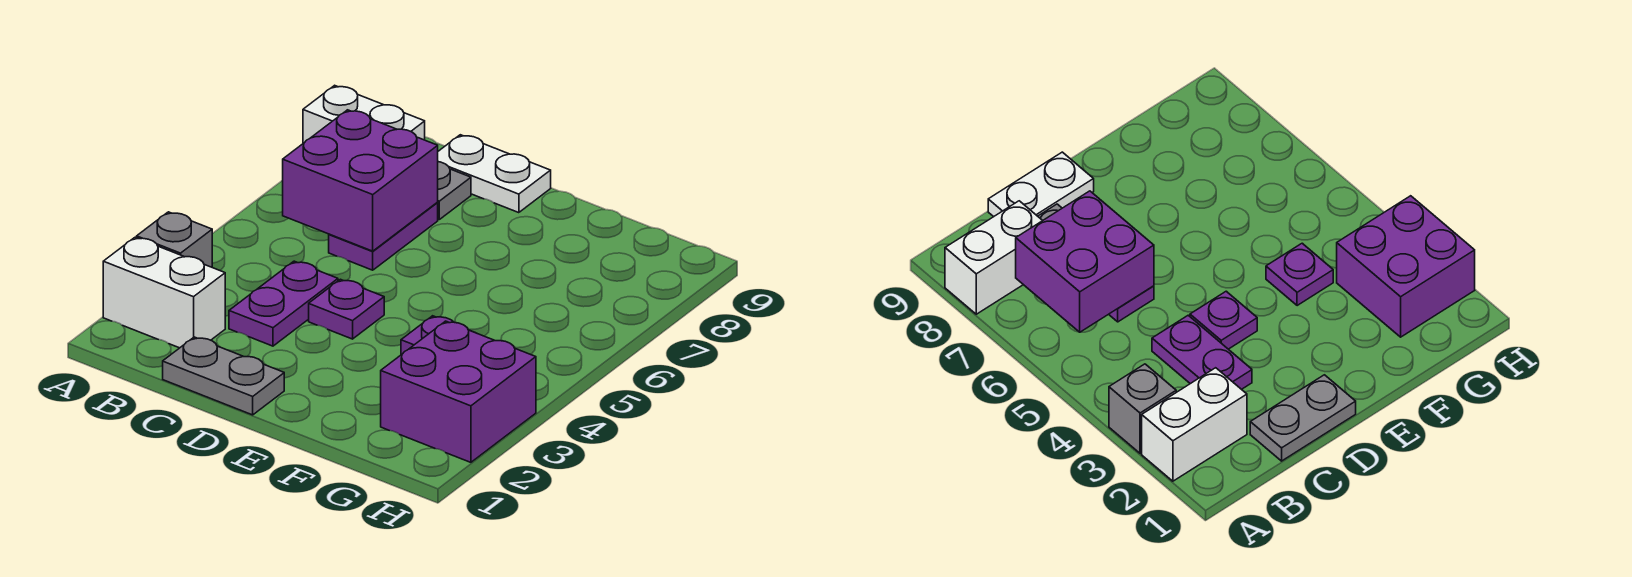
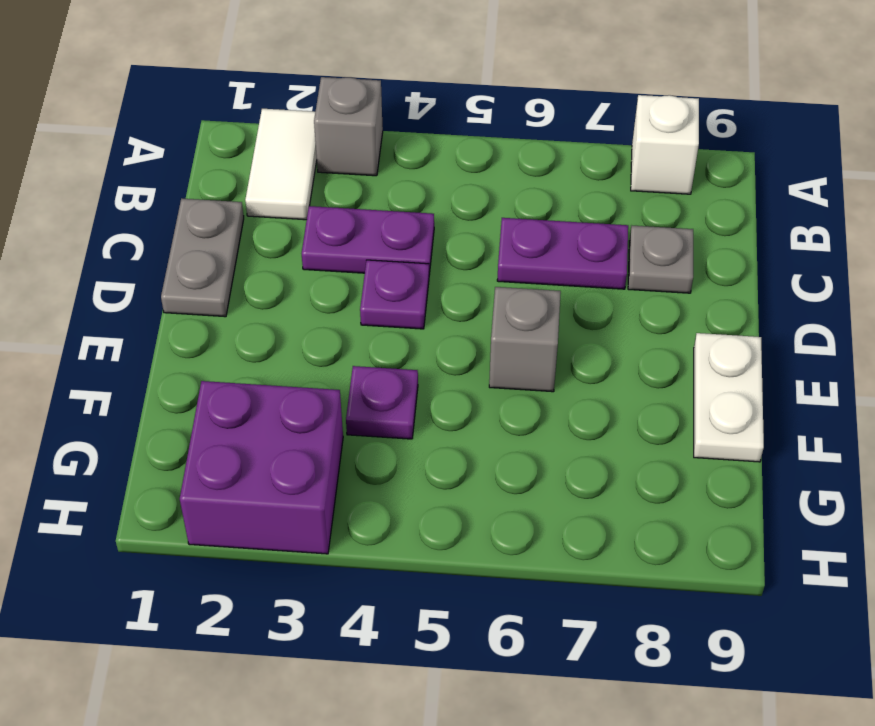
white brick A2:B2 level 1 -> white tile A2:B2 level 1
white brick A8:B8 level 1 -> white brick A8 level 1
purple brick B6:C7 level 2 -> none
white plate C9:D9 level 1 -> white plate E9:F9 level 1
none -> grey brick E6 level 1

